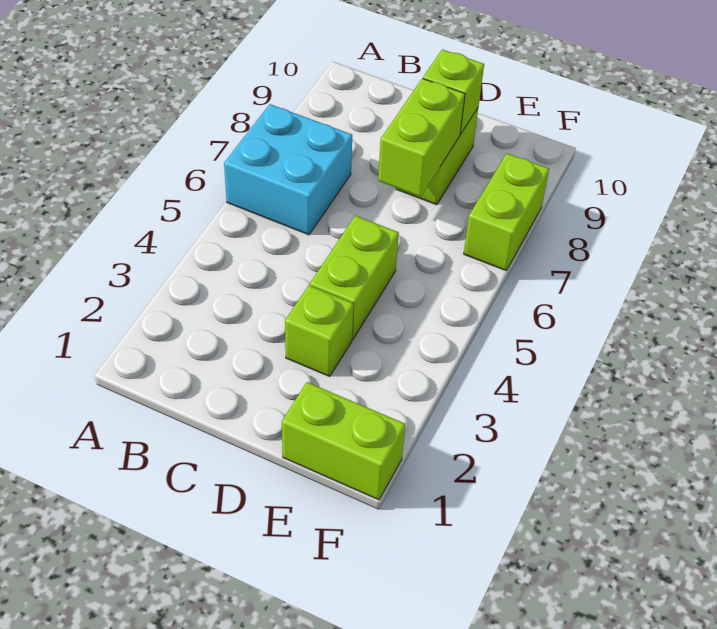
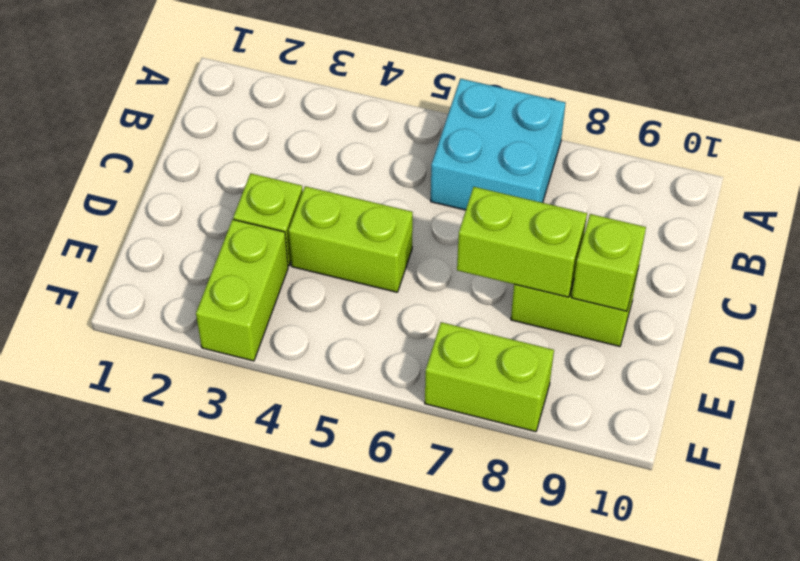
lime brick E1:F1 level 1 -> lime brick E3:F3 level 1

